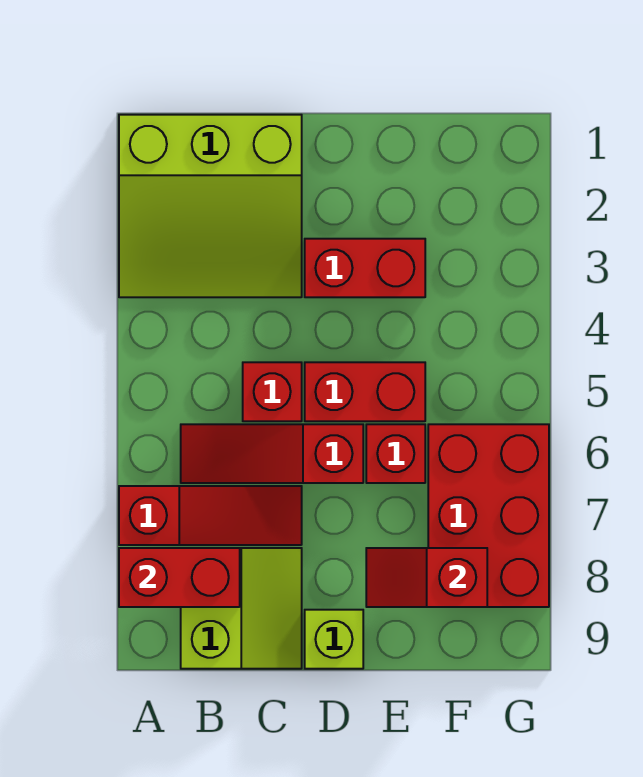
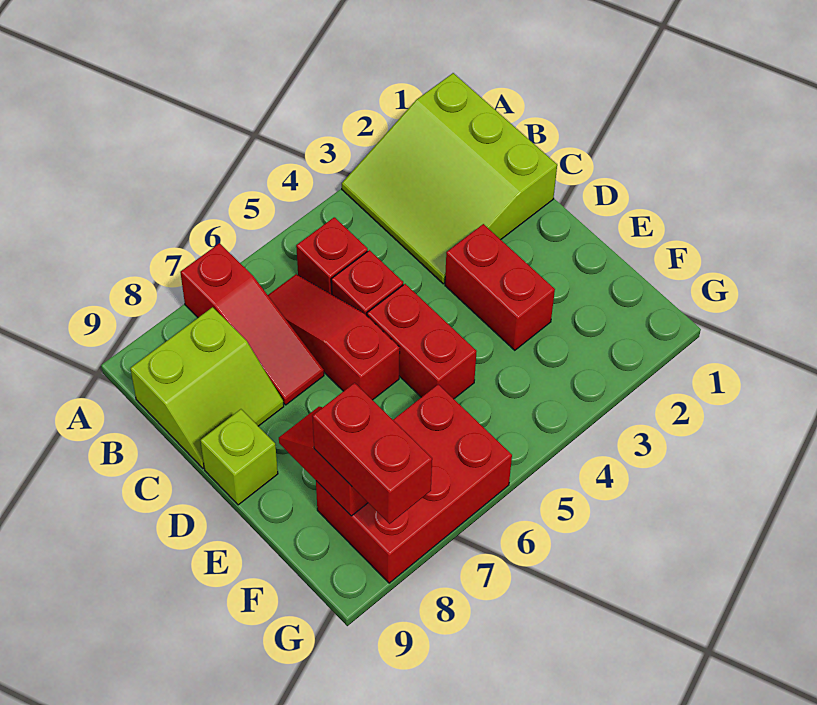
red brick A8:B8 level 2 -> red brick F8:G8 level 3
red brick E6 level 1 -> red brick B5 level 1

